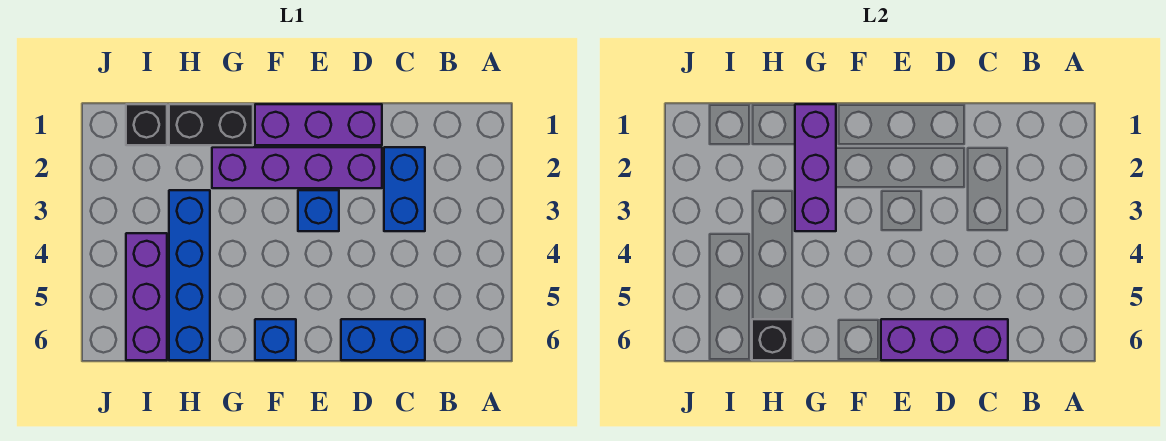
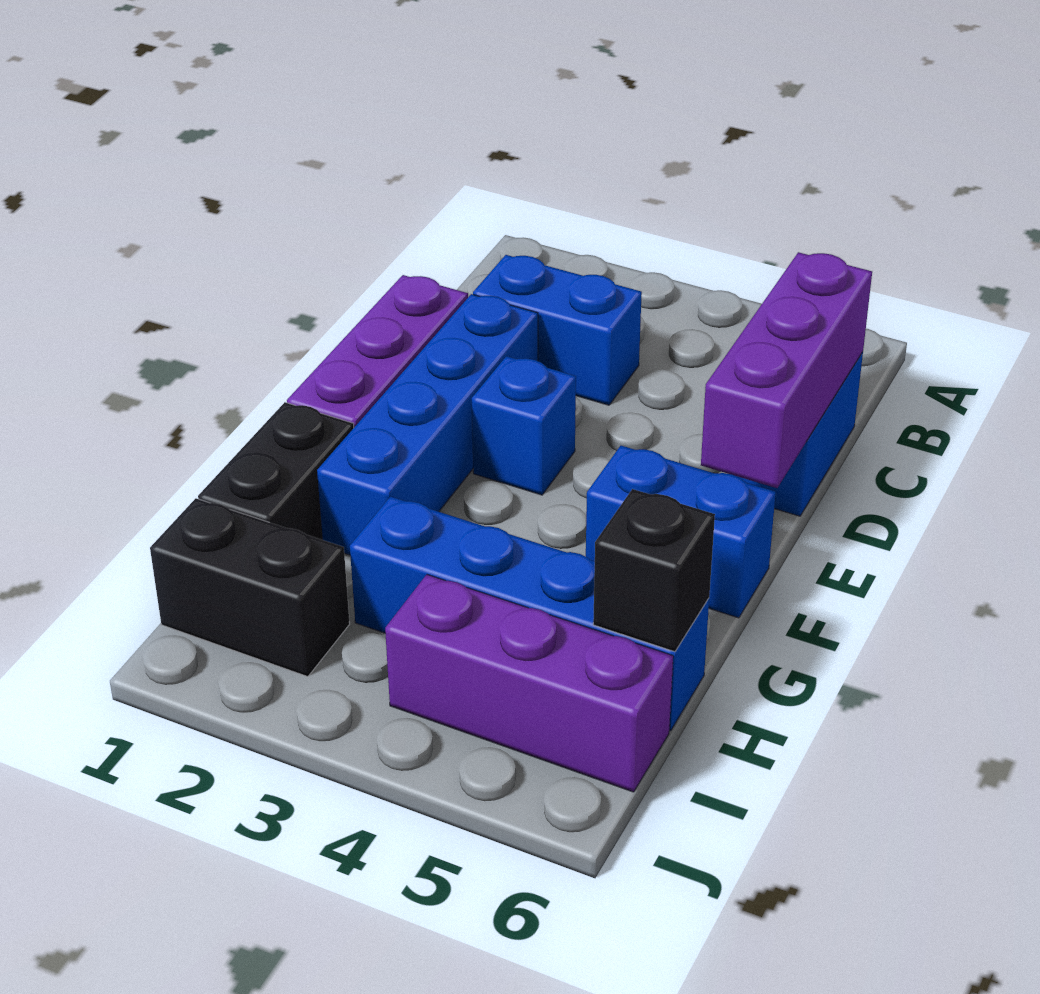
purple brick D2:G2 level 1 -> blue brick D2:G2 level 1
blue brick F6 level 1 -> blue brick F5:F6 level 1
purple brick G1:G3 level 2 -> none
black brick I1 level 1 -> black brick I1:I2 level 1

